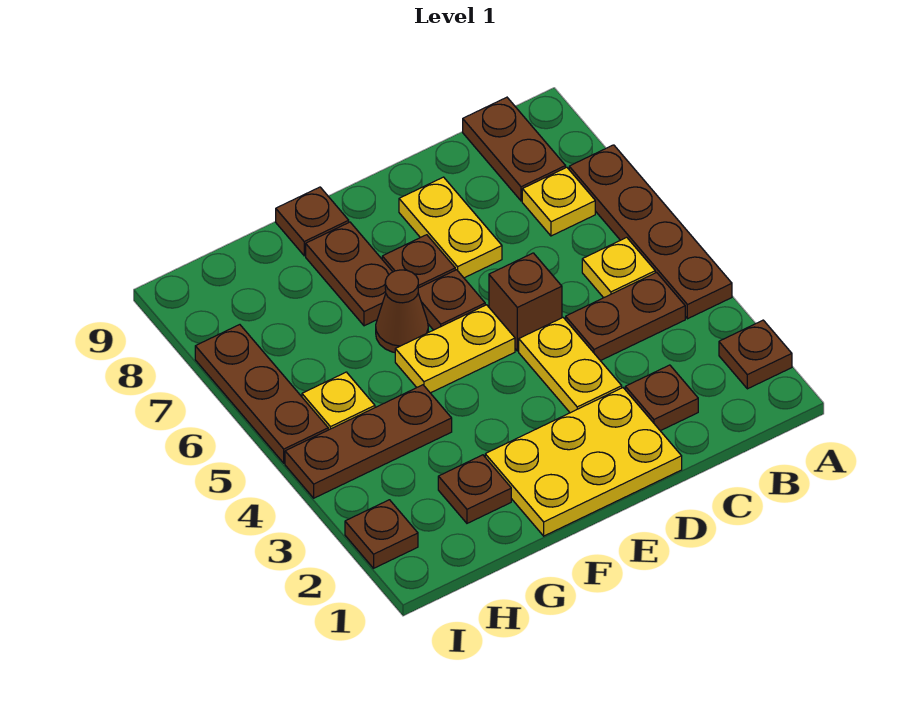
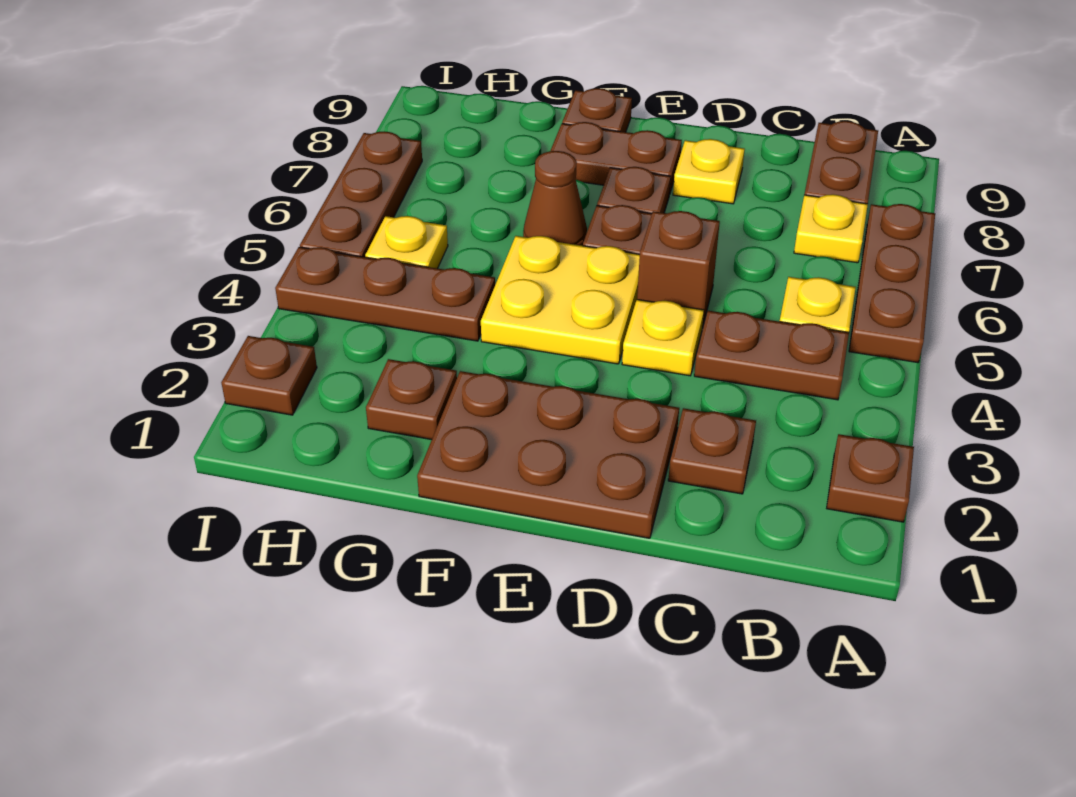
brown plate A4:A7 level 1 -> brown plate A5:A7 level 1
yellow plate D1:F2 level 1 -> brown plate D1:F2 level 1
yellow plate D3:D4 level 1 -> yellow plate D4 level 1
yellow plate D7:D8 level 1 -> yellow plate D8 level 1
yellow plate E5:F5 level 1 -> yellow plate E4:F5 level 1
brown plate F7:F8 level 1 -> brown plate E8:F8 level 1

